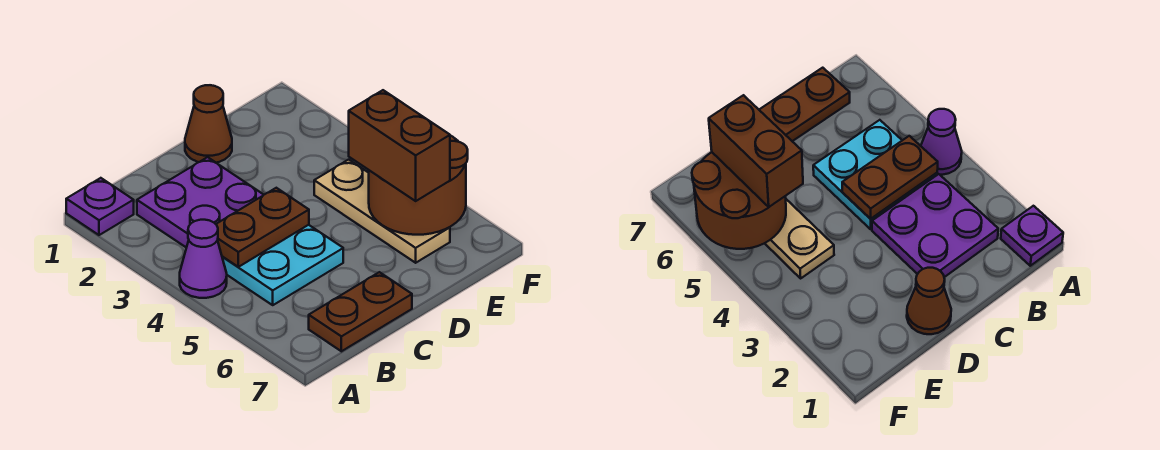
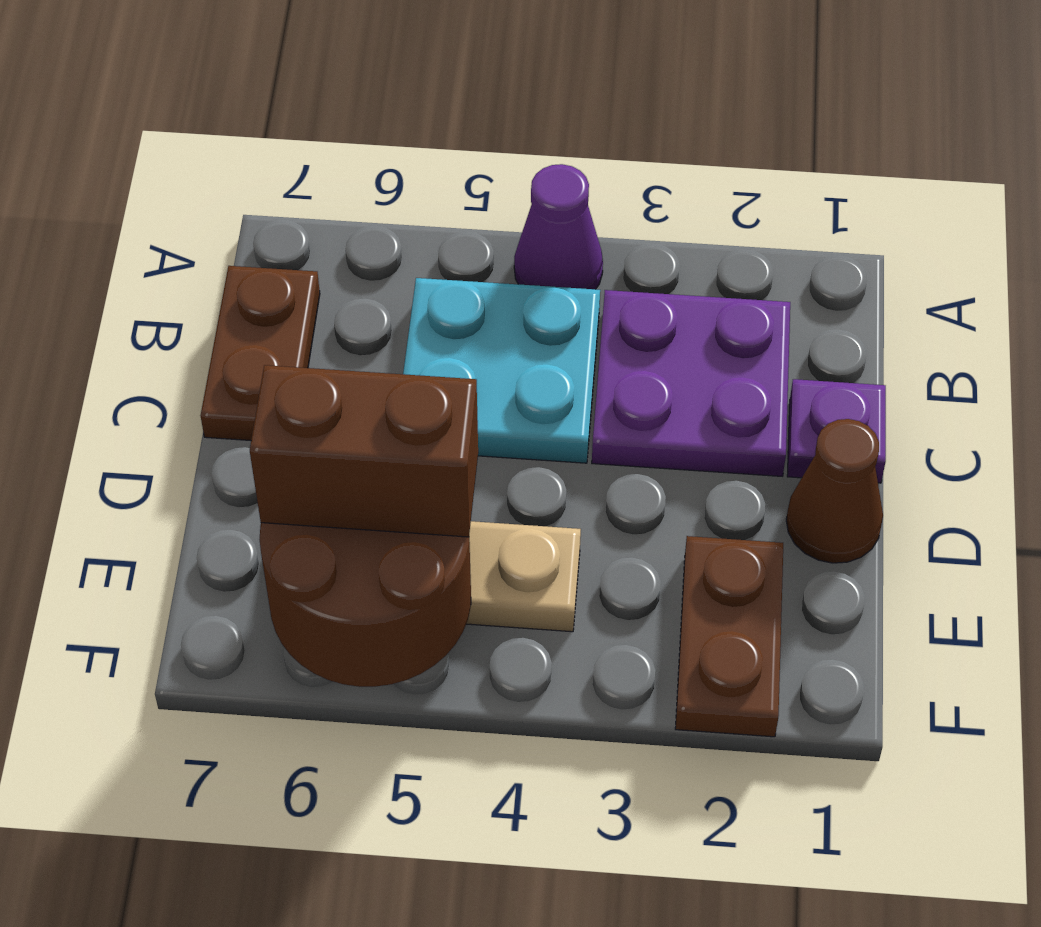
purple plate A1 level 1 -> purple plate C1 level 1
brown plate B4:C4 level 2 -> brown plate E2:F2 level 1

